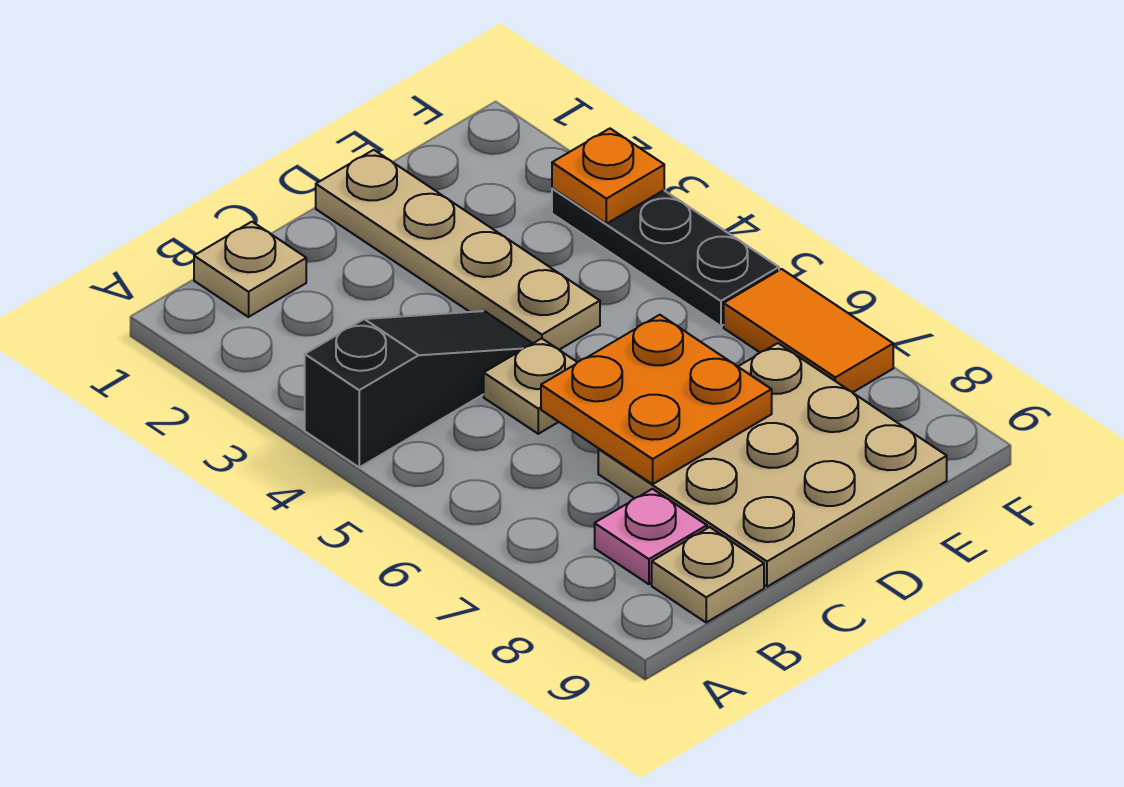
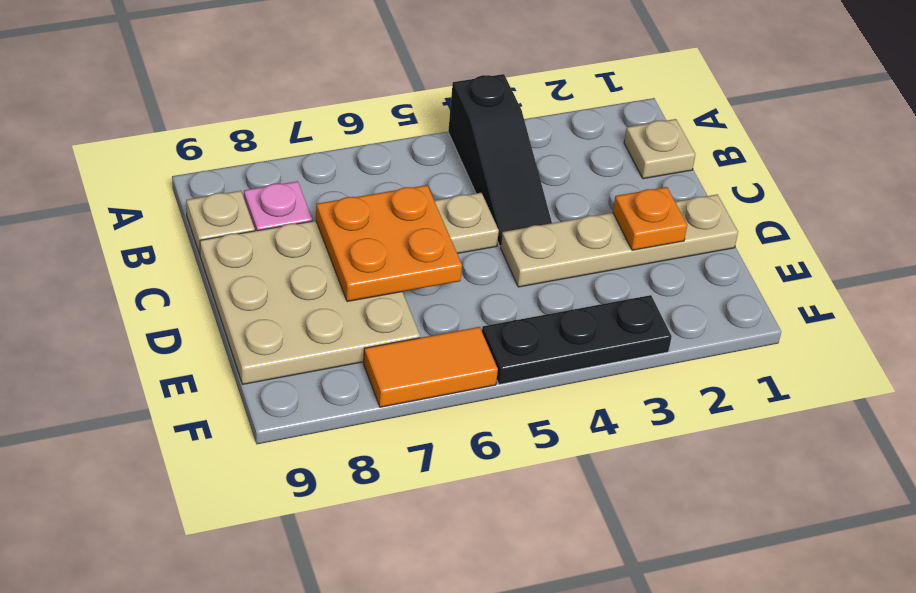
orange plate F3 level 2 -> orange plate D2 level 2

